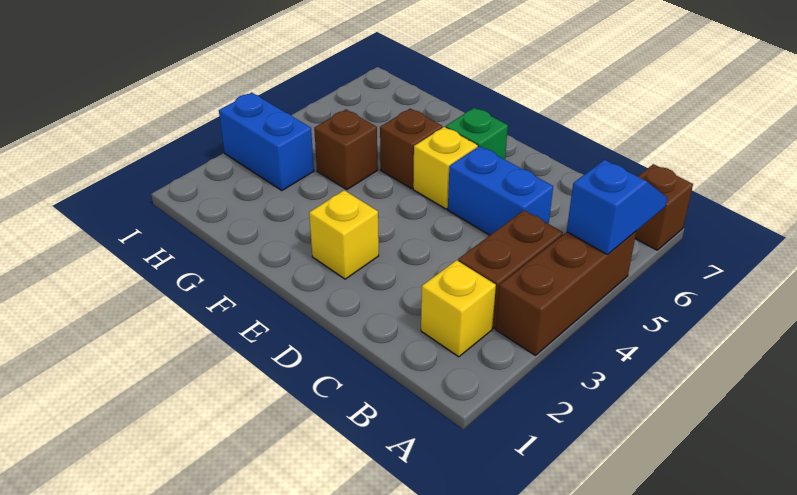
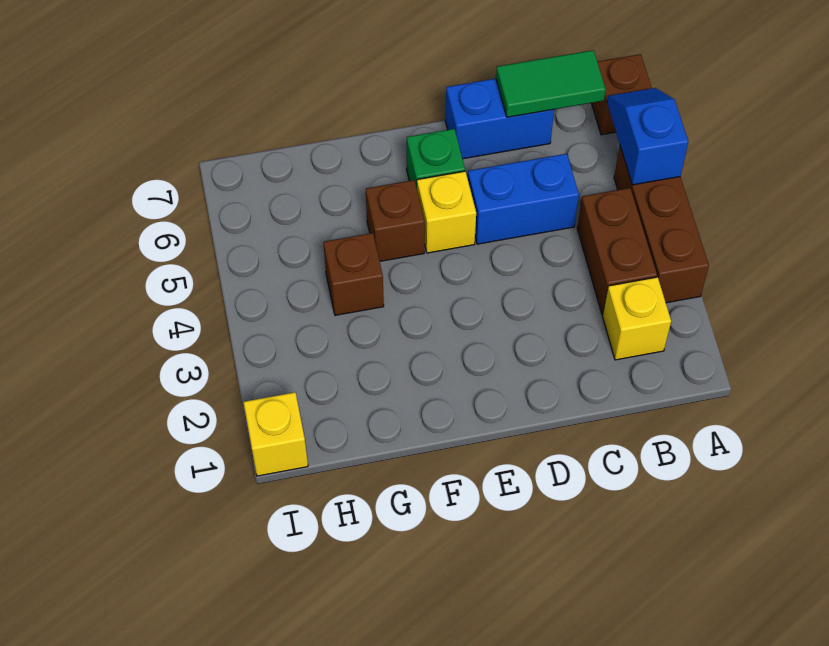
none -> green tile B7:C7 level 2
yellow brick E2 level 1 -> yellow brick I1 level 1
blue brick H3:I3 level 1 -> blue brick C7:D7 level 1

